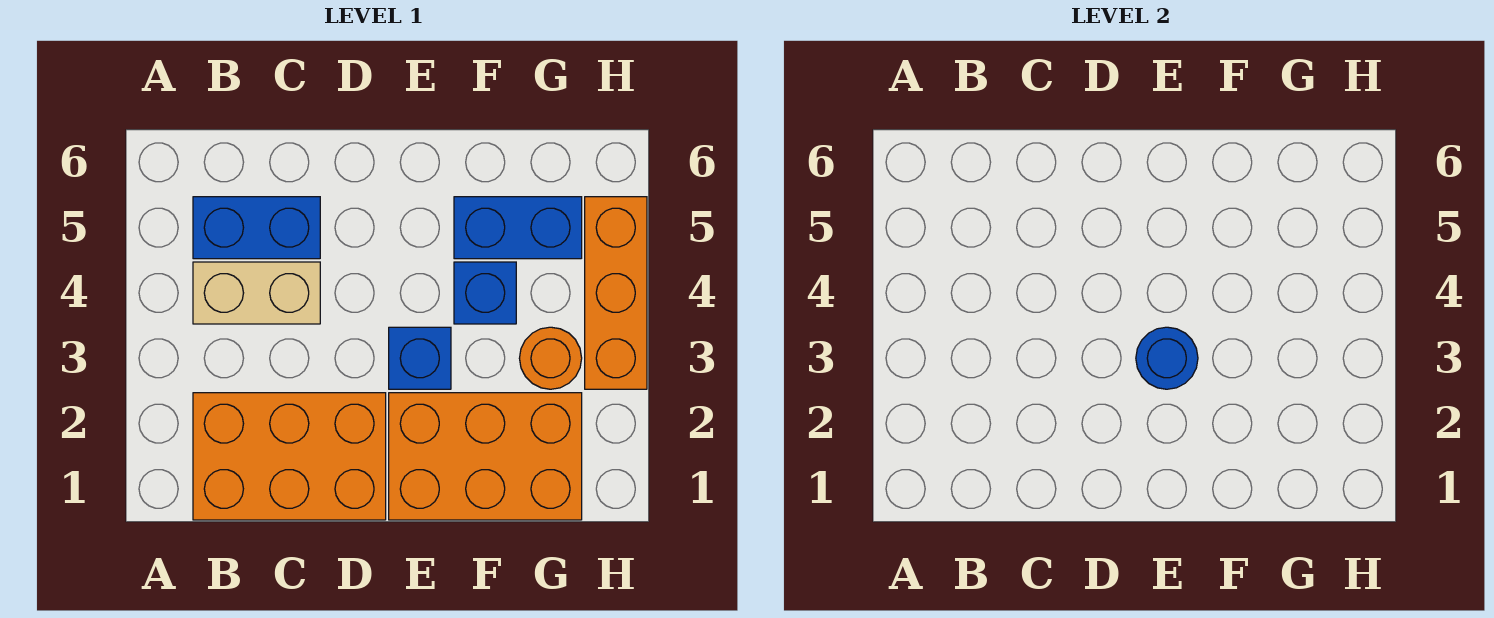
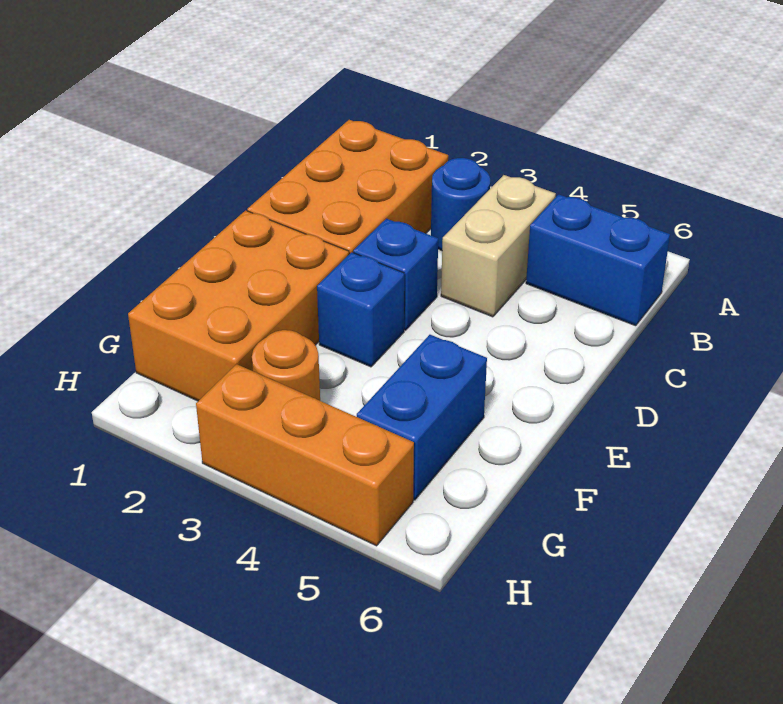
blue brick B5:C5 level 1 -> blue brick B5:B6 level 1
blue round brick E3 level 2 -> blue round brick B3 level 1
blue brick F4 level 1 -> blue brick D3 level 1

